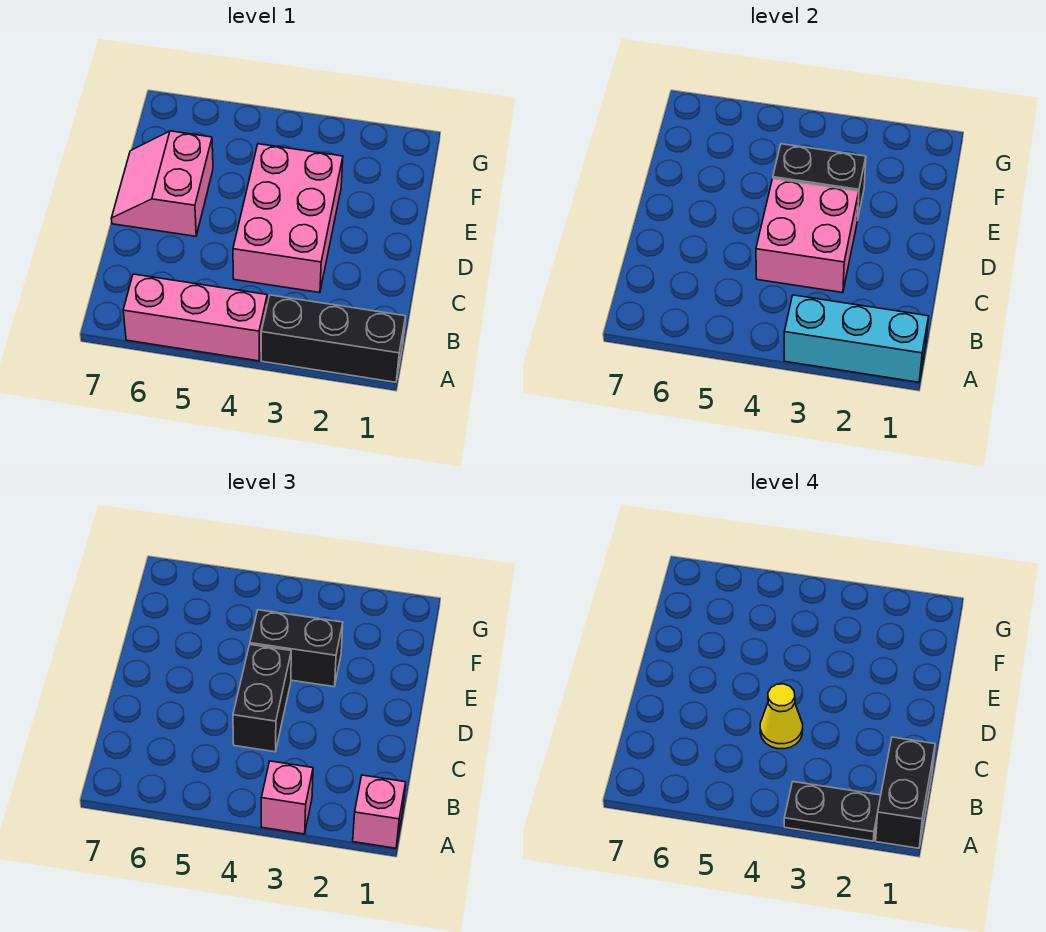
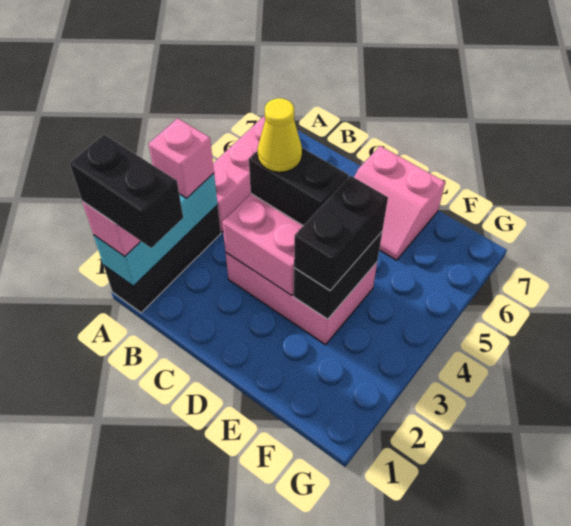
black plate A2:A3 level 4 -> none
pink slope D6:E7 level 1 top 6 -> pink slope D6:E7 level 1 top 7

